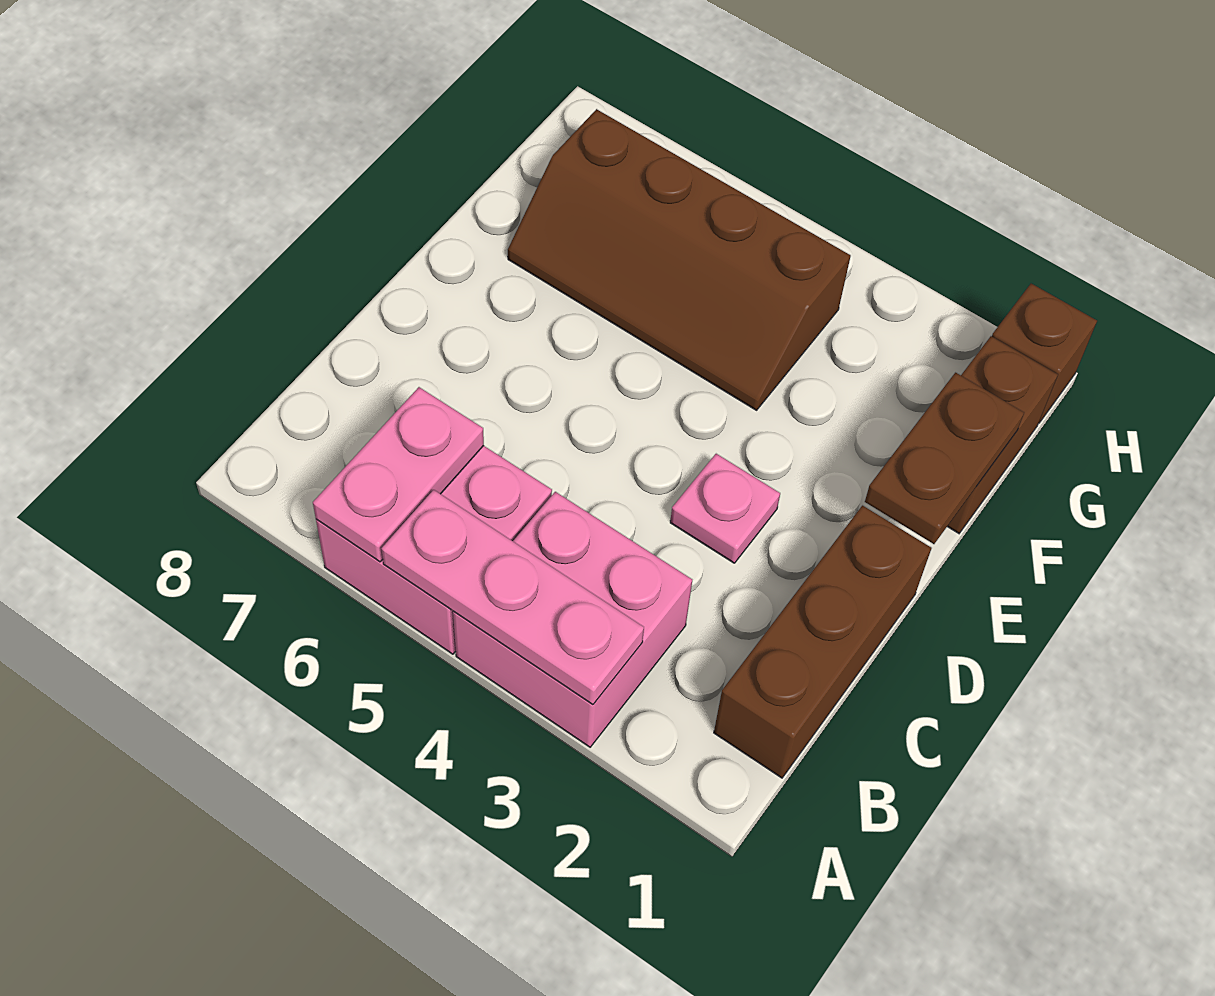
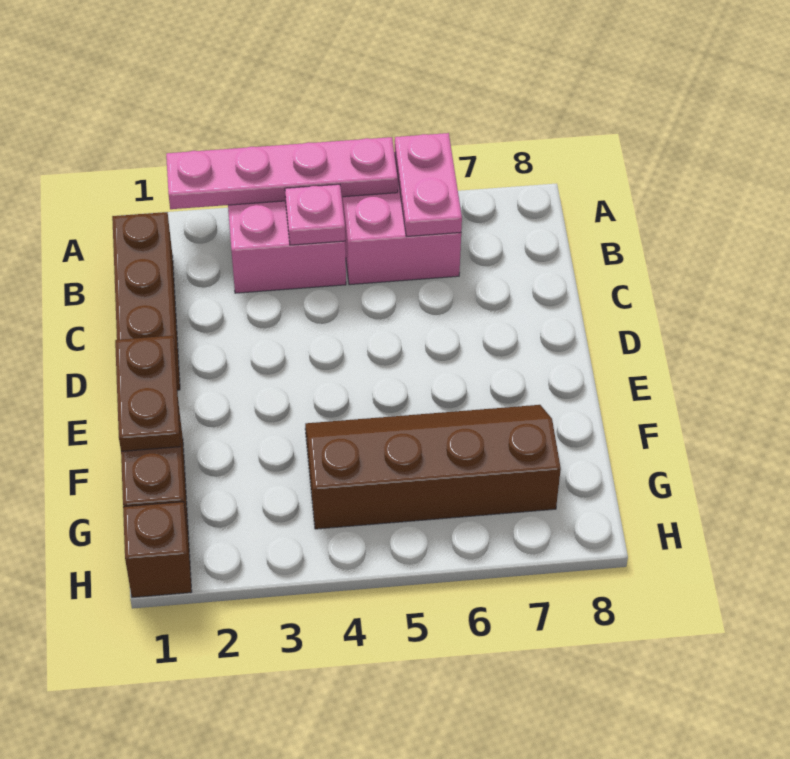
pink plate A3:A5 level 2 -> pink plate A2:A5 level 2
pink plate D3 level 1 -> pink plate B4 level 2

